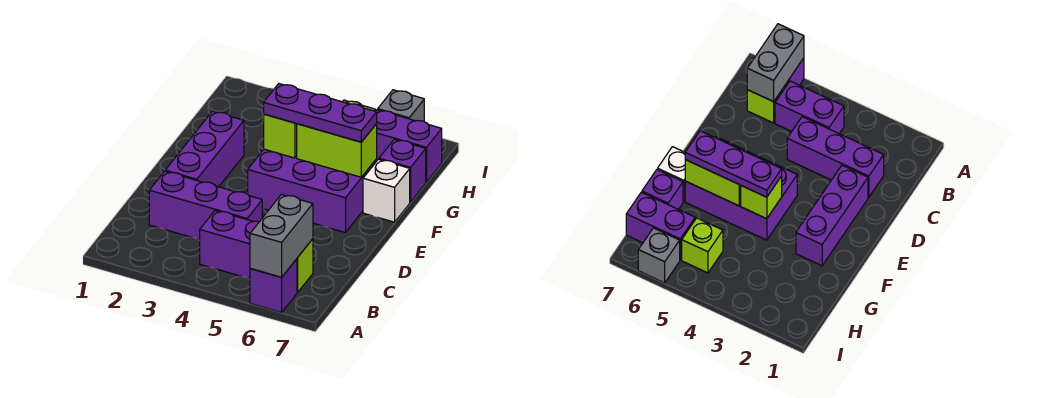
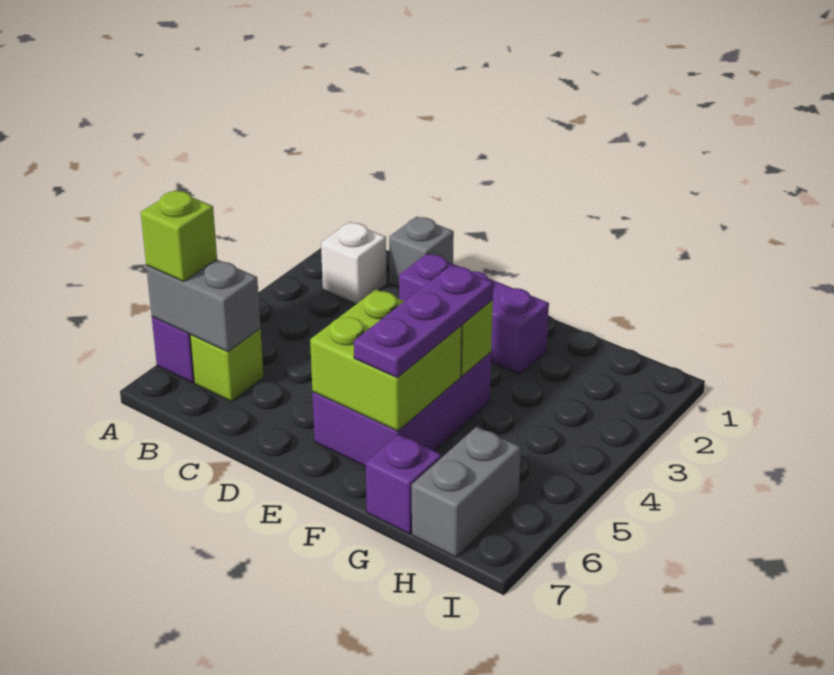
purple brick B4:B5 level 1 -> none
purple brick C2:C4 level 1 -> none
lime brick F5:F6 level 2 -> lime brick E5:F6 level 2
white brick F7 level 1 -> white brick B2 level 1
lime brick H5 level 1 -> lime brick A6 level 3
purple brick H6:H7 level 1 -> grey brick H6:H7 level 1
grey brick I6 level 1 -> grey brick C1 level 1

